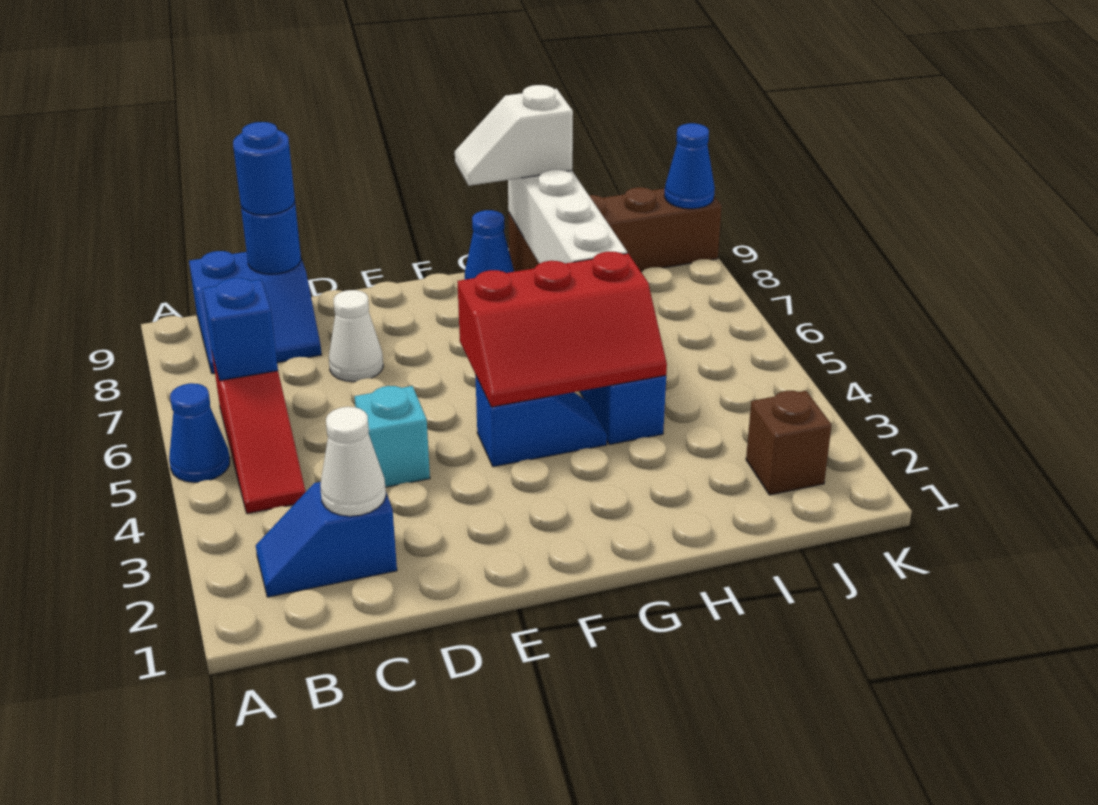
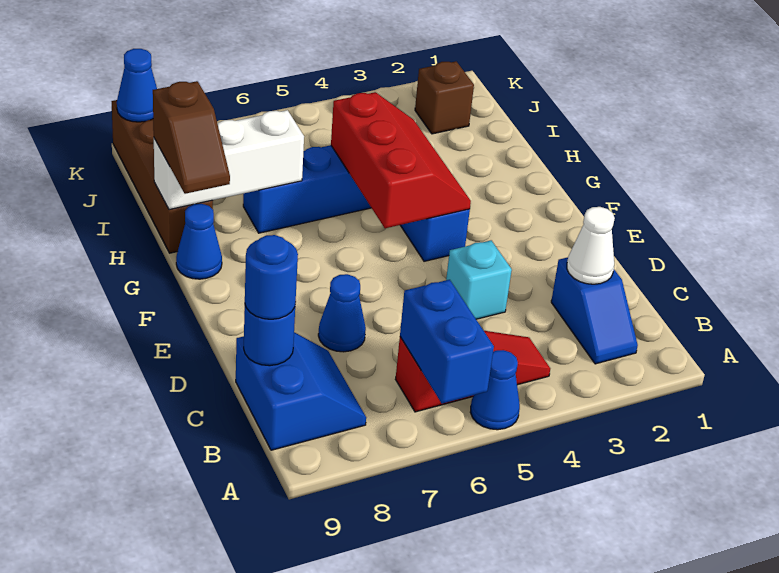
blue brick B6 level 2 -> blue brick A6:B6 level 2
white cone D7 level 1 -> blue cone D7 level 1
white slope G9:H9 level 3 top H -> brown slope G9:H9 level 3 top H
white brick H6:H9 level 2 -> white brick H7:H9 level 2

